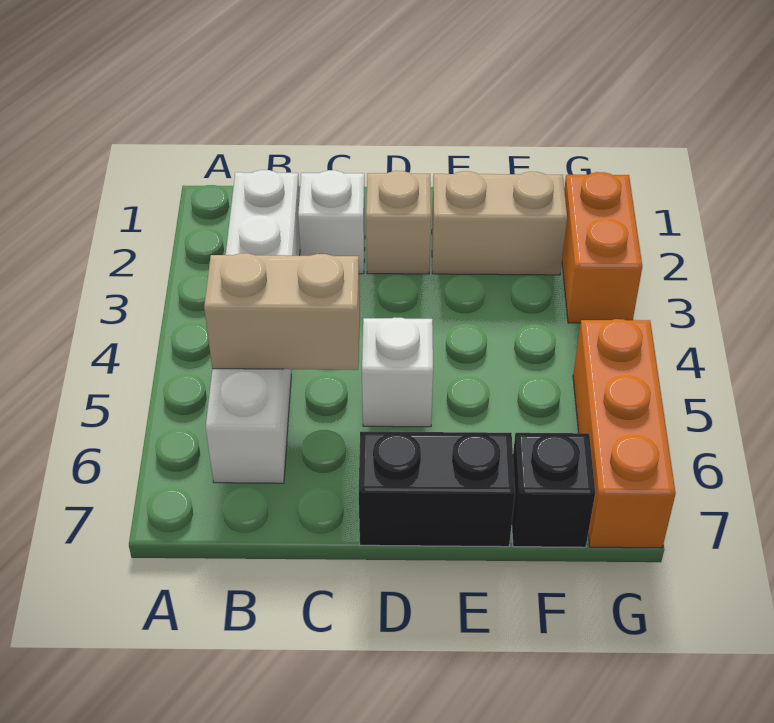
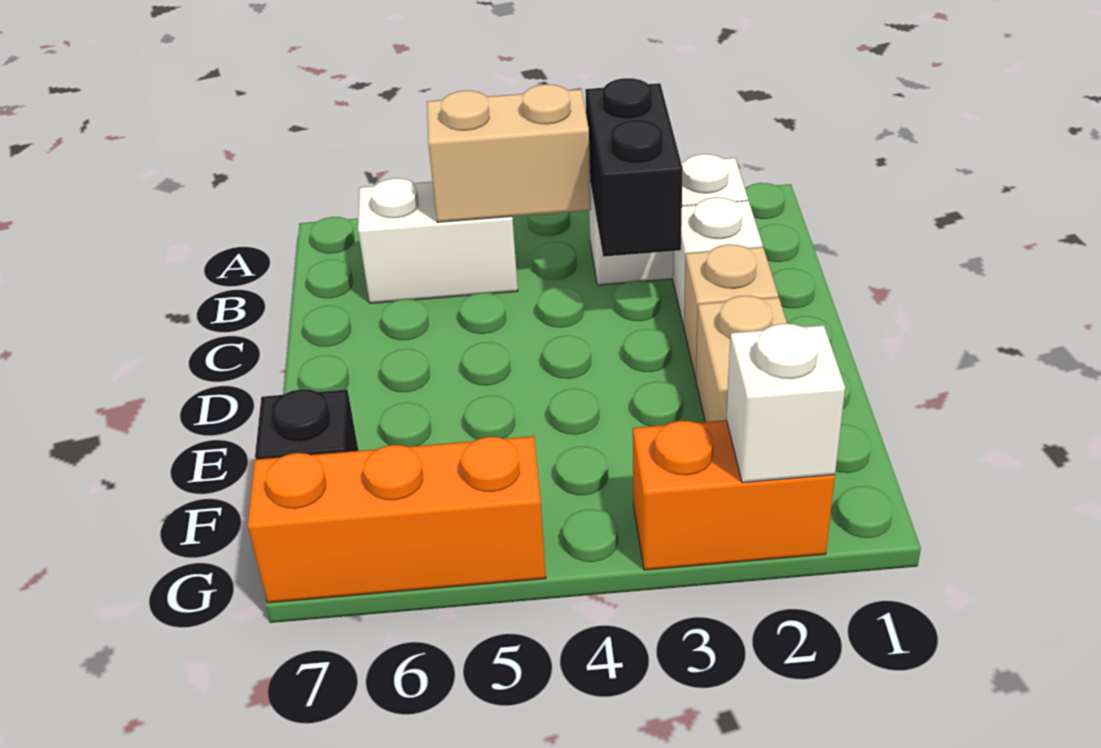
tan brick B5:C5 level 2 -> tan brick B4:B5 level 2
white brick D5 level 1 -> white brick G2 level 2
black brick D7:E7 level 1 -> black brick B3:C3 level 2

